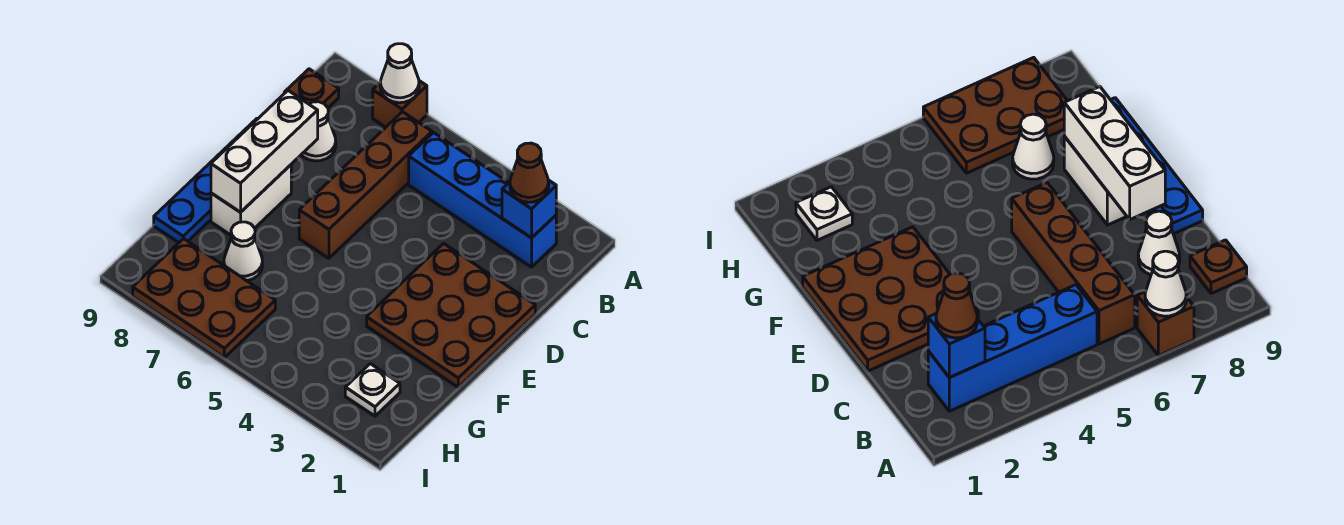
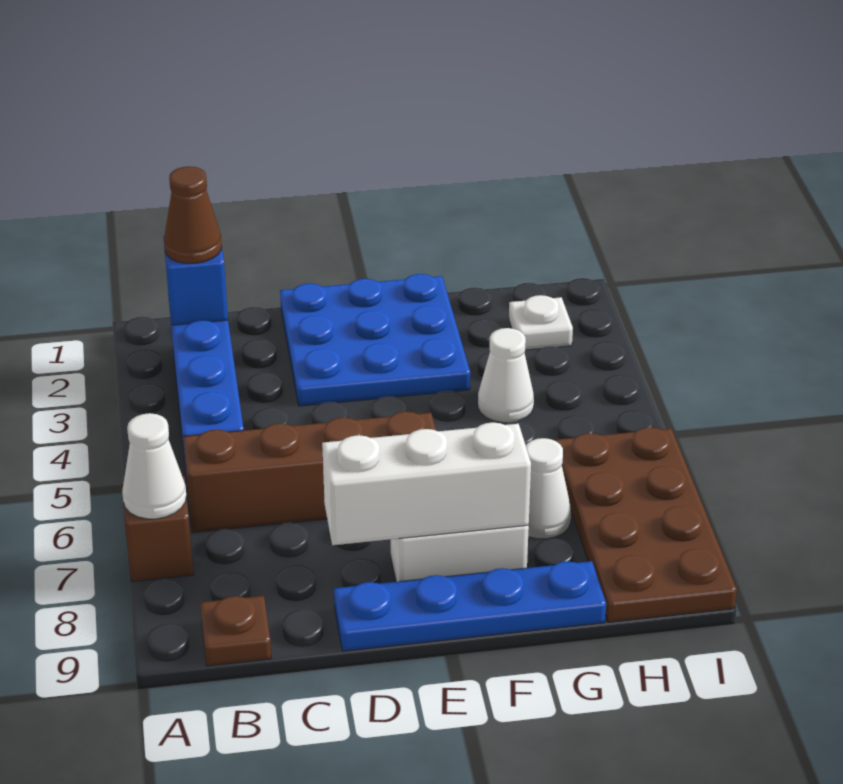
white cone C8 level 1 -> white cone G4 level 1
brown plate D1:F3 level 1 -> blue plate D1:F3 level 1
brown plate H6:I8 level 1 -> brown plate H6:I9 level 1

